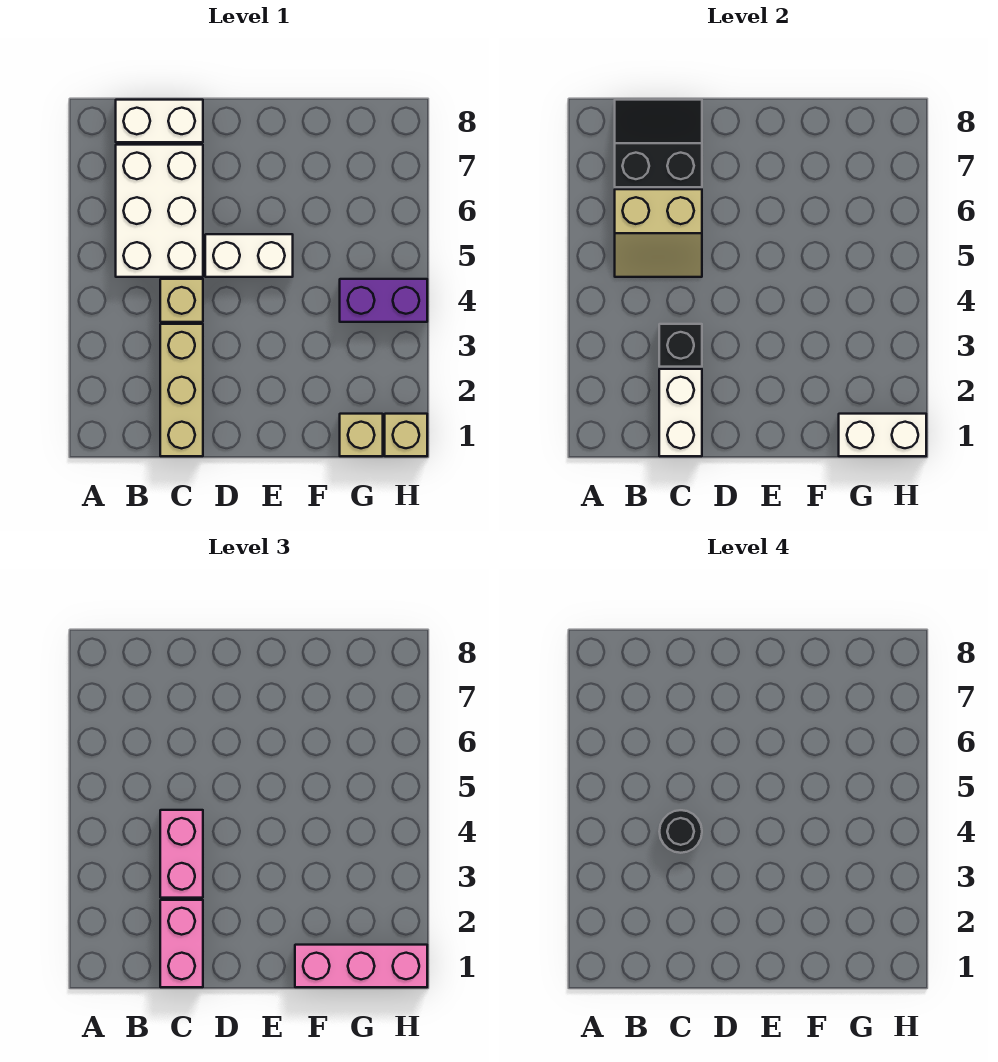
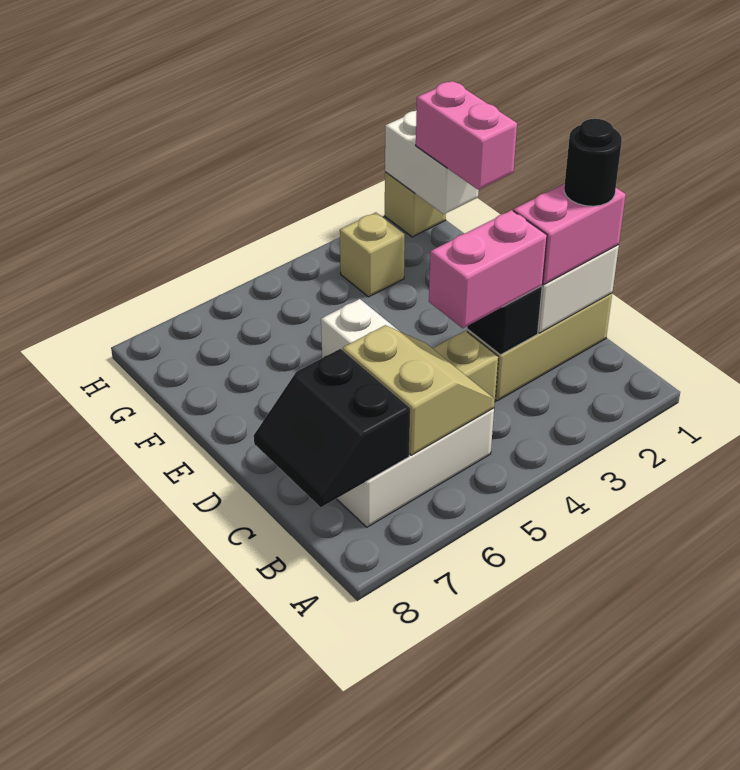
white brick B8:C8 level 1 -> none
black round brick C4 level 4 -> black round brick C1 level 4
pink brick F1:H1 level 3 -> pink brick F1:G1 level 3
tan brick G1 level 1 -> tan brick G3 level 1
purple brick G4:H4 level 1 -> none

